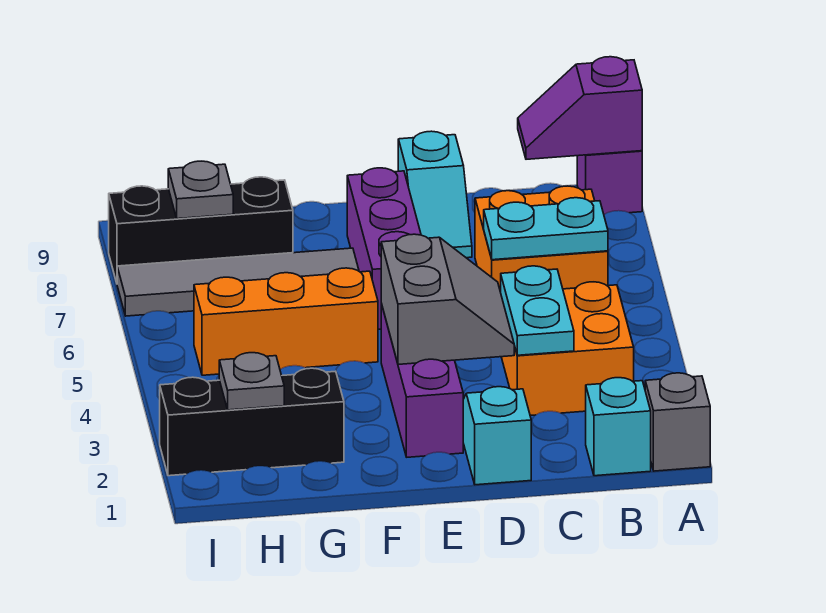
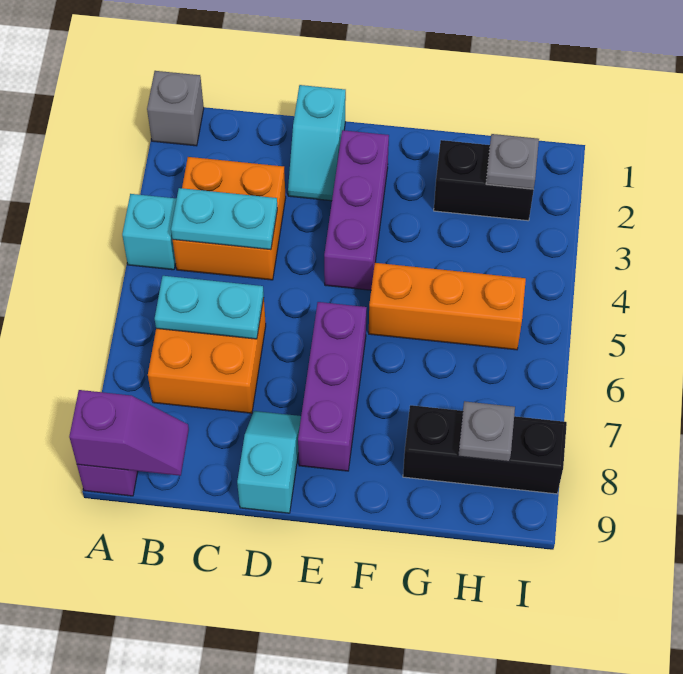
cyan brick B1 level 1 -> cyan brick A4 level 1
cyan plate C3:C4 level 2 -> cyan plate B4:C4 level 2
grey slope D3:E4 level 2 top E -> none
grey tile F7:I7 level 1 -> none
black brick G2:I2 level 1 -> black brick G2:H2 level 1

